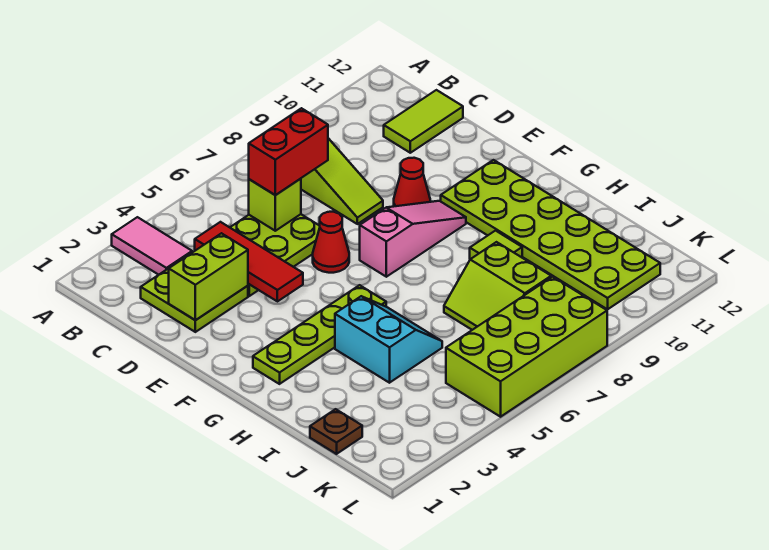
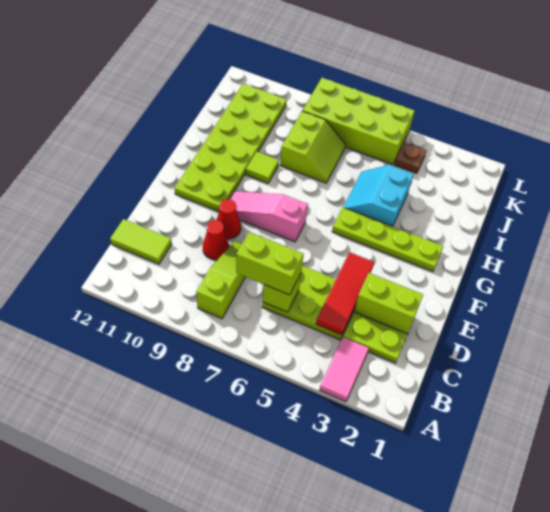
red brick C6:C7 level 3 -> lime brick C6:C7 level 3
red cone E6 level 1 -> red cone D9 level 1
brown plate J1 level 1 -> brown plate K4 level 1

